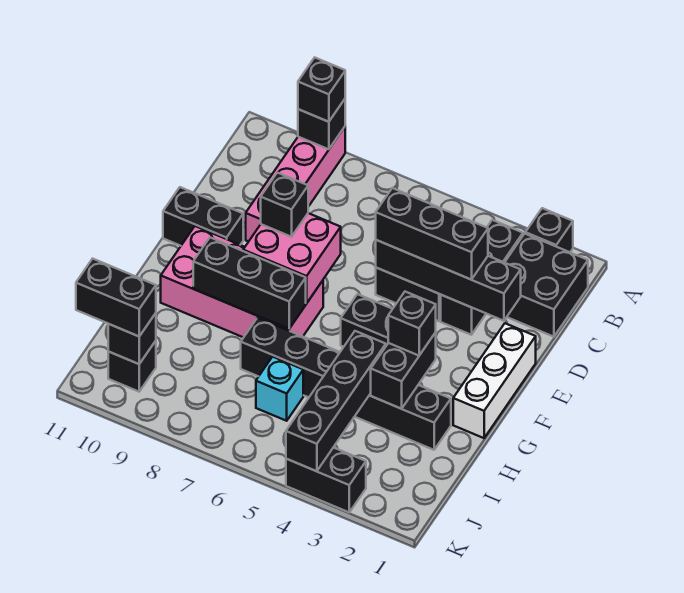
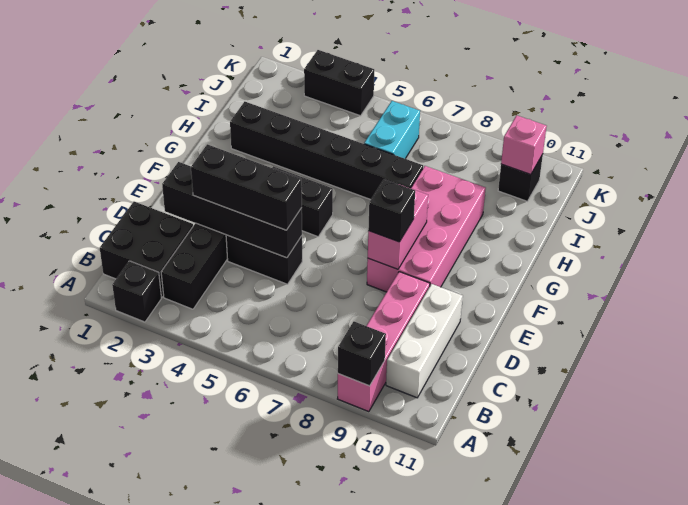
black brick A9 level 3 -> none
white brick E1:G1 level 1 -> white brick B10:D10 level 1
pink brick E7:F8 level 2 -> pink brick E8:F8 level 2
black brick E10:E11 level 1 -> none
pink brick F7:G10 level 1 -> pink brick E8:H9 level 1
black brick G3:H3 level 2 -> none
black brick G3 level 3 -> none
black brick G7:G9 level 2 -> none
black brick H4:K4 level 2 -> none
cyan brick I6 level 1 -> cyan brick I6:J6 level 1
black brick J10 level 2 -> pink brick J10 level 2
black brick J10:J11 level 3 -> none

